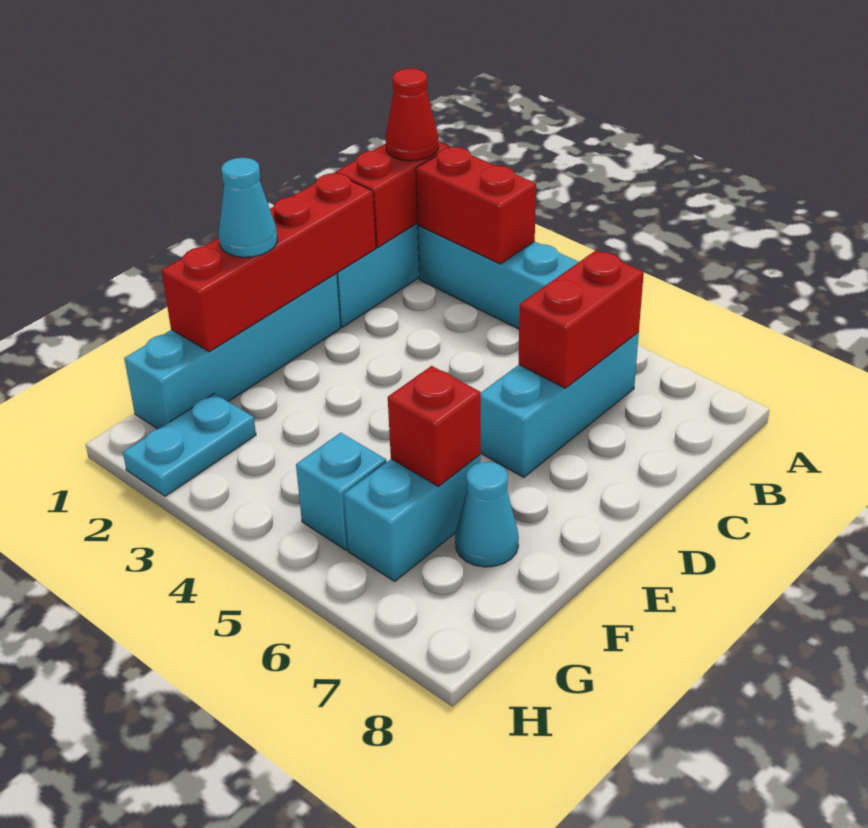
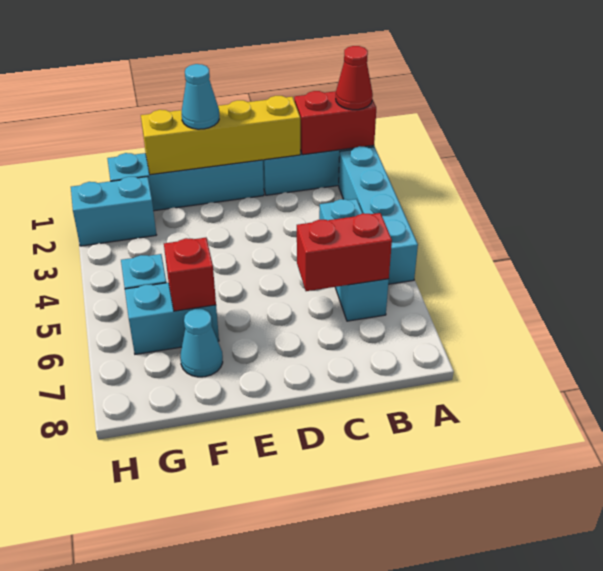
red brick A2:A3 level 2 -> none
cyan brick B6:D6 level 1 -> cyan brick B4:B6 level 1
red brick C1:F1 level 2 -> yellow brick C1:F1 level 2
cyan plate G2:H2 level 1 -> cyan brick G2:H2 level 1

